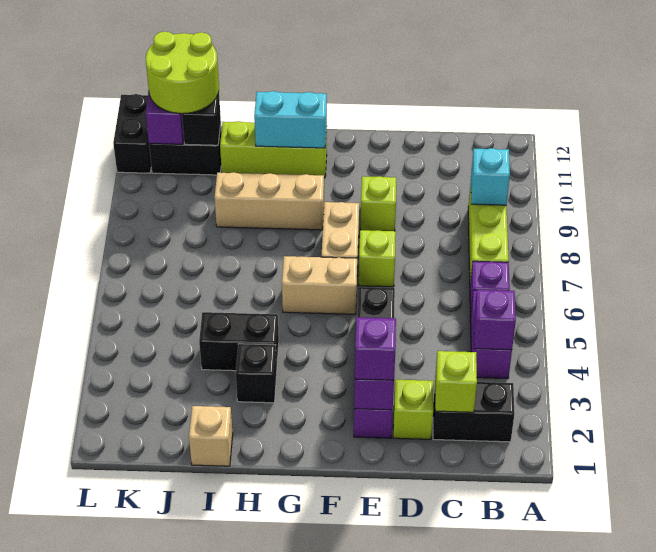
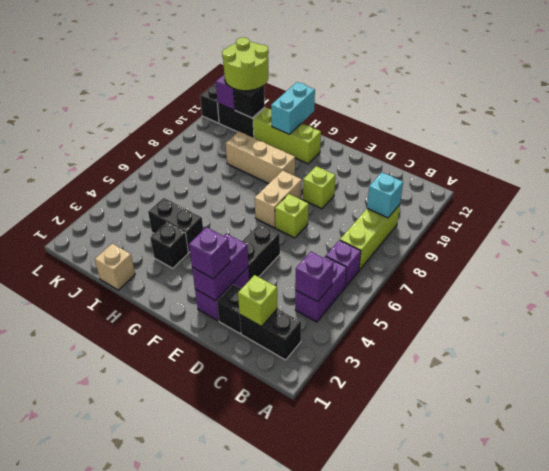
lime brick D2 level 1 -> black brick D2 level 1
tan brick F6:G6 level 1 -> none
cyan brick G11:H11 level 2 -> cyan brick H11:H12 level 2

